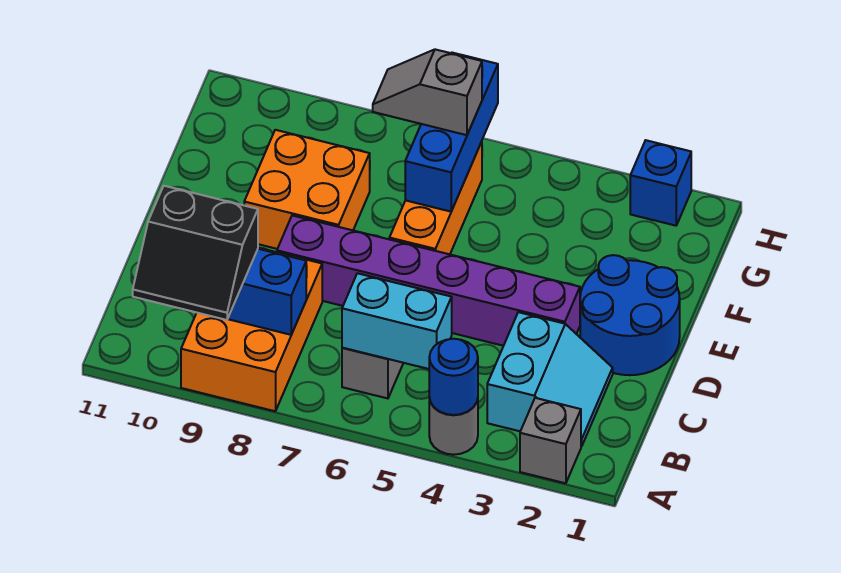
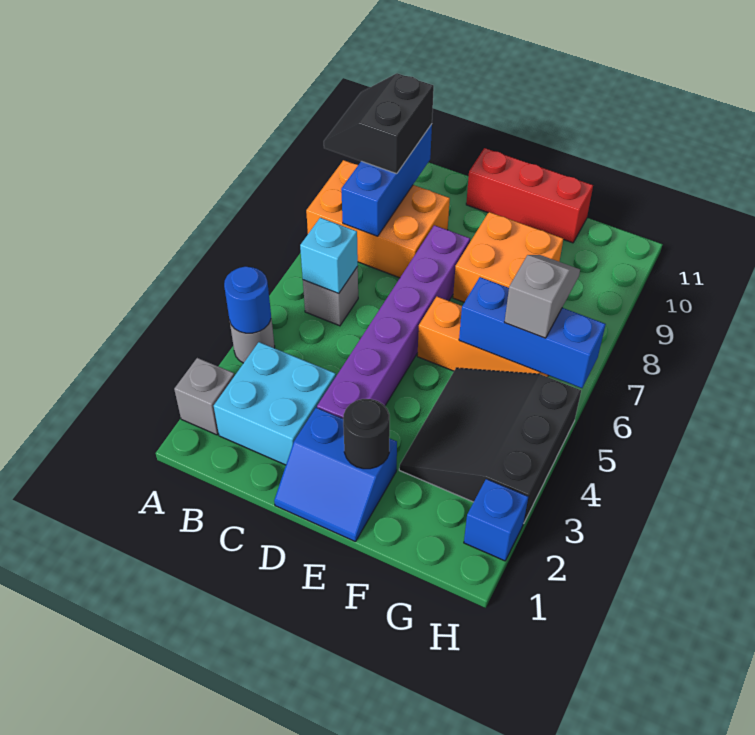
cyan slope B2:C3 level 1 top 3 -> cyan brick B2:C3 level 1
cyan brick B5:B6 level 2 -> cyan brick B6 level 2
blue round brick D1:E2 level 1 -> blue slope D1:E2 level 1 top 2
none -> red brick D11:F11 level 1
none -> black round brick E2 level 2
none -> black slope F3:H5 level 1 top H

